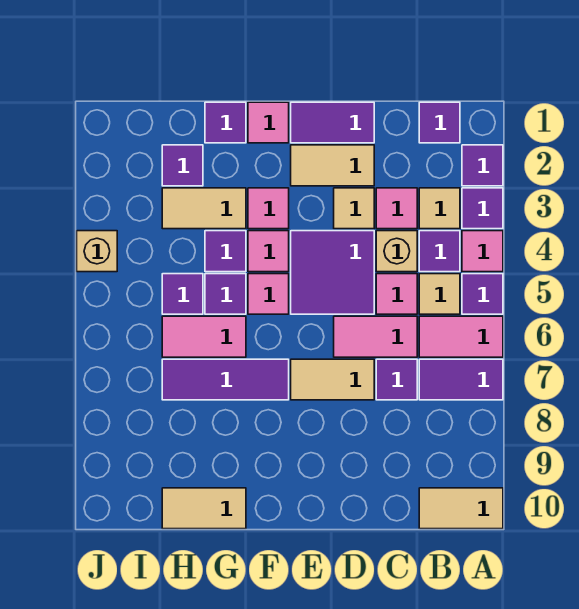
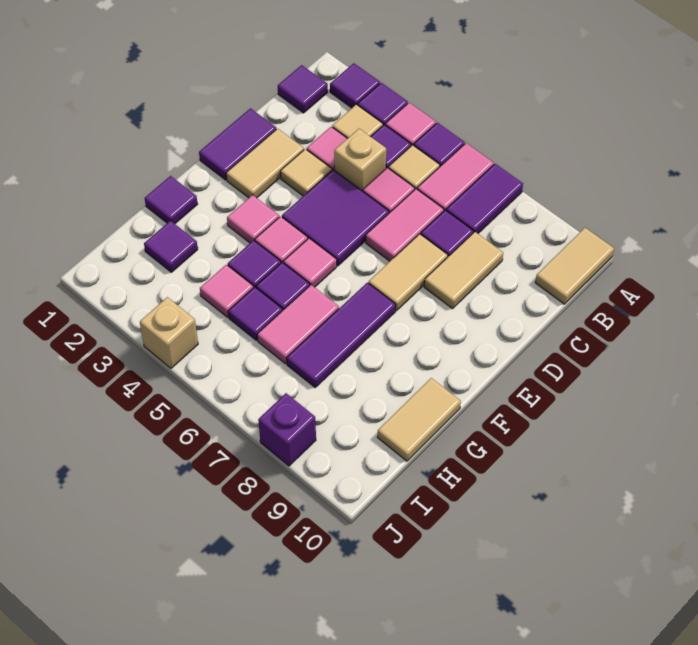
pink tile F1 level 1 -> pink tile H4 level 1
tan tile G3:H3 level 1 -> tan tile C8:D8 level 1
none -> purple brick J8 level 1

